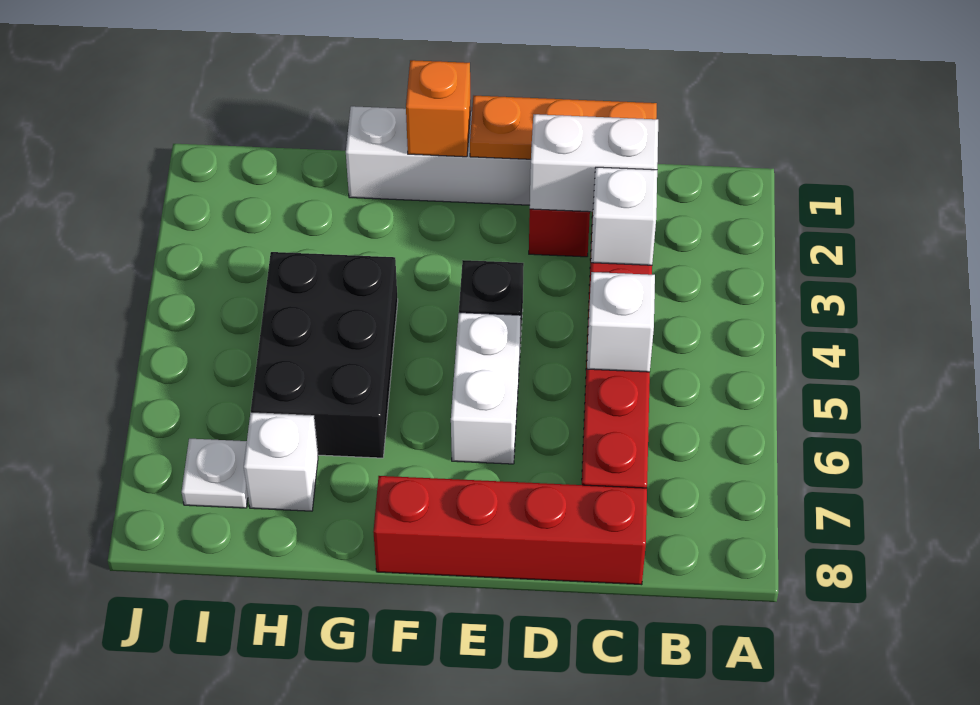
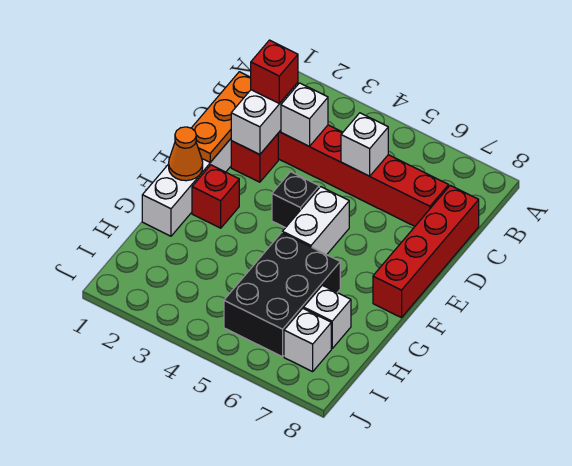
none -> red brick C2 level 3
white brick E5:E6 level 1 -> white brick E5:F5 level 1
orange brick F1 level 2 -> orange cone F1 level 2
none -> red brick F2 level 1
black brick G4:H6 level 1 -> black brick G5:I6 level 1
white plate I7 level 1 -> white brick I7 level 1

